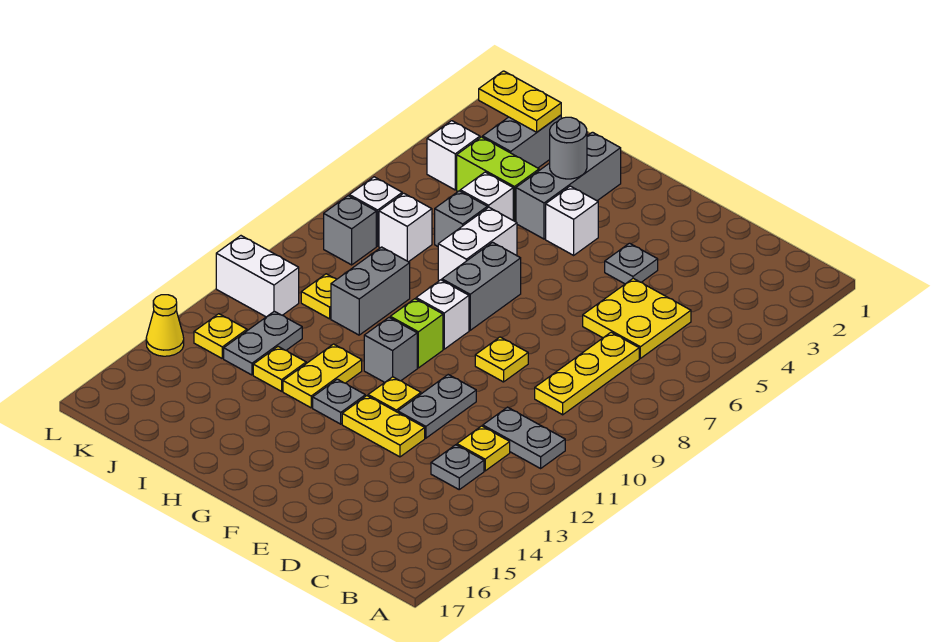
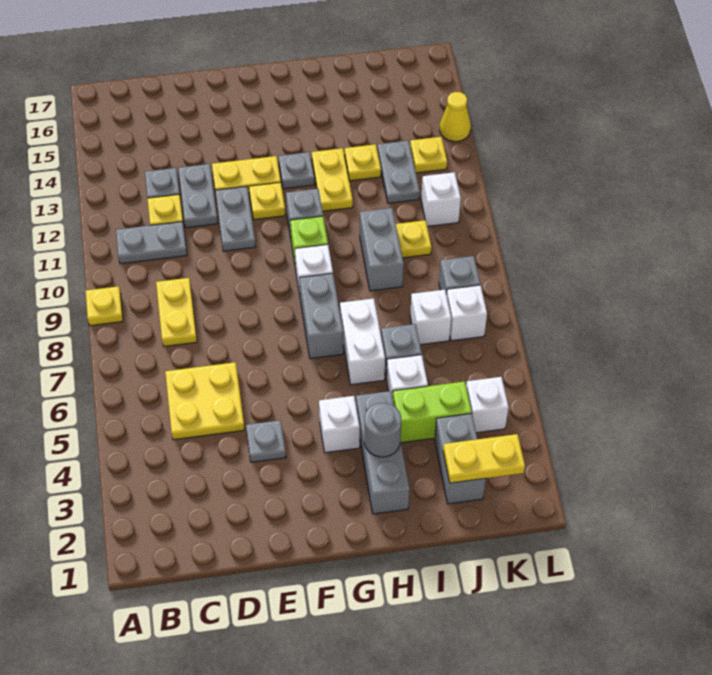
yellow plate C7:C9 level 1 -> yellow plate C8:C9 level 1
none -> grey plate D12:D13 level 1
yellow plate E9 level 1 -> yellow plate A9 level 1
white brick K11:L11 level 1 -> white brick K11 level 1

